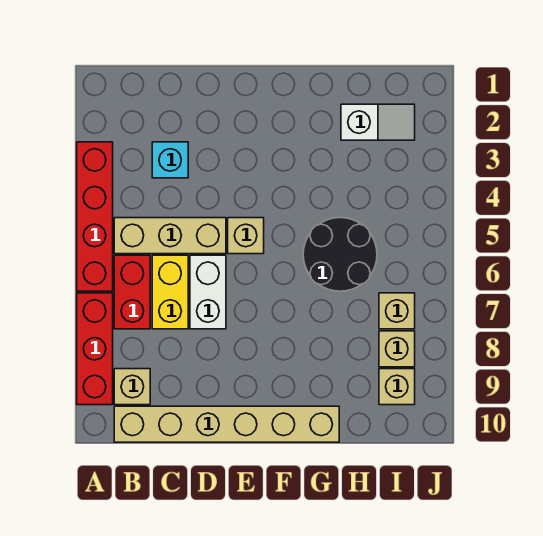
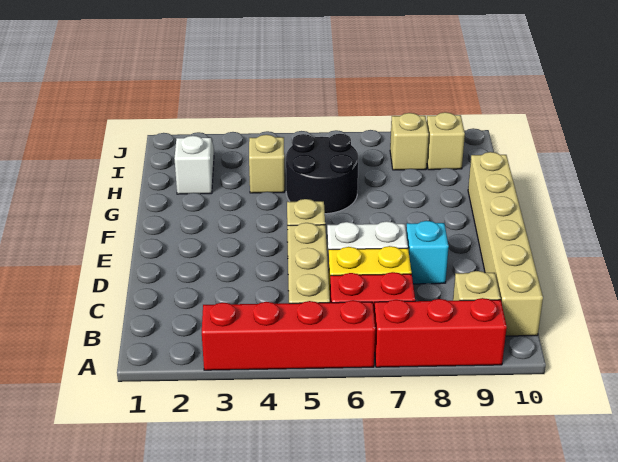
cyan brick C3 level 1 -> cyan brick D8 level 1
tan brick I7 level 1 -> tan brick H4 level 1

